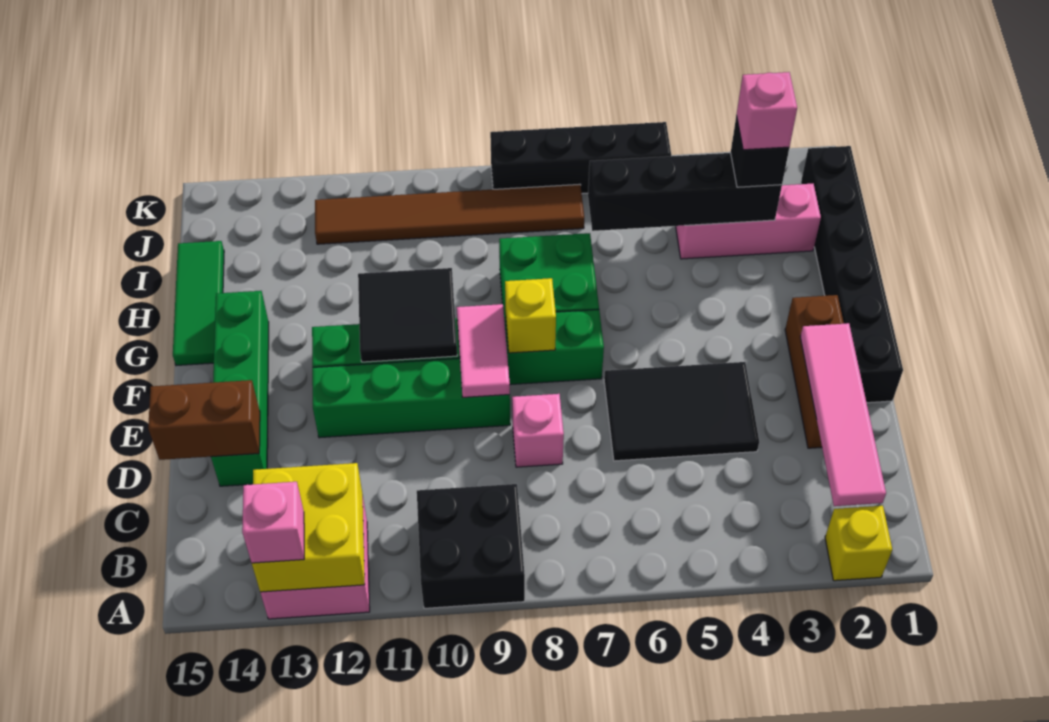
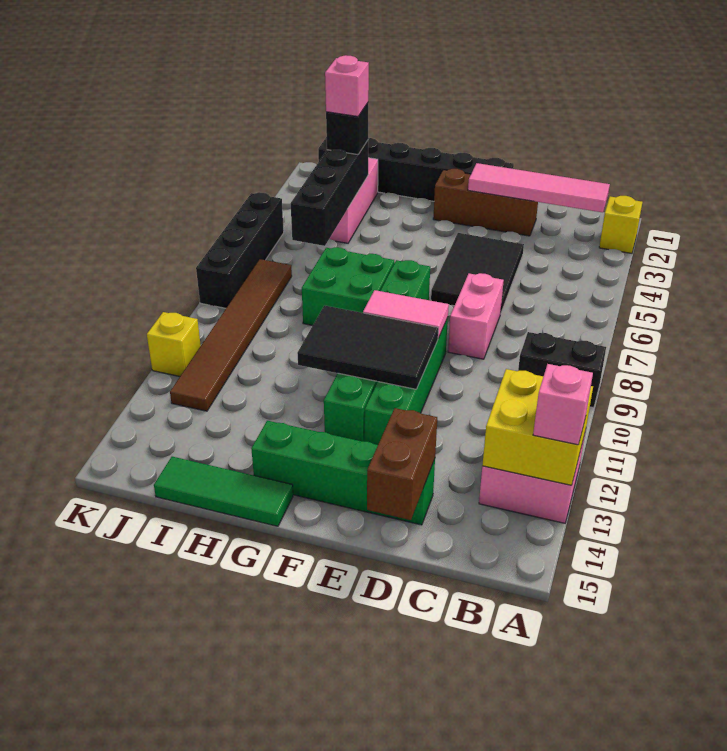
black brick A9:B10 level 1 -> black brick A9:B9 level 1
pink brick D8 level 1 -> pink brick D7:D8 level 1
yellow brick F8 level 2 -> yellow brick K11 level 1
black tile F10:G11 level 2 -> black tile E10:G11 level 2

